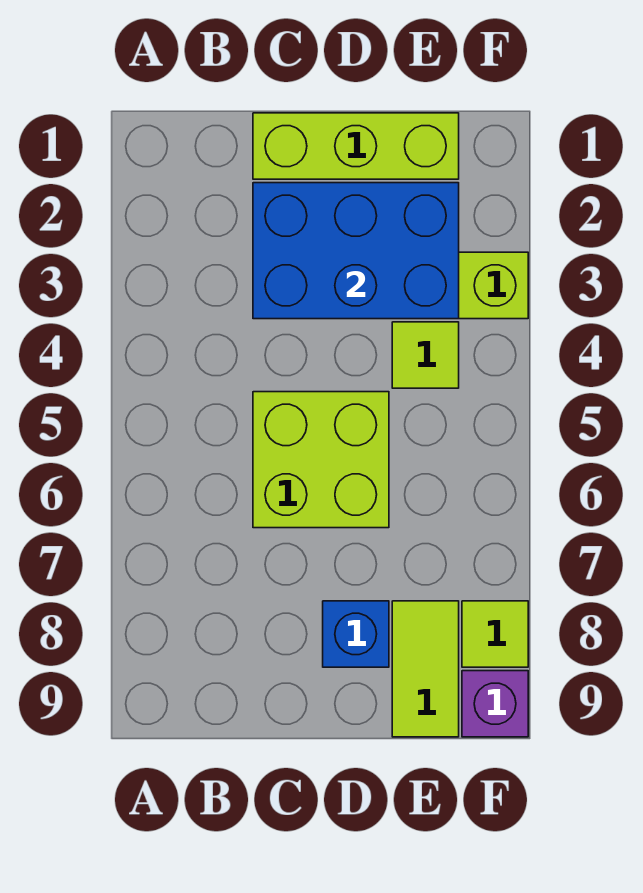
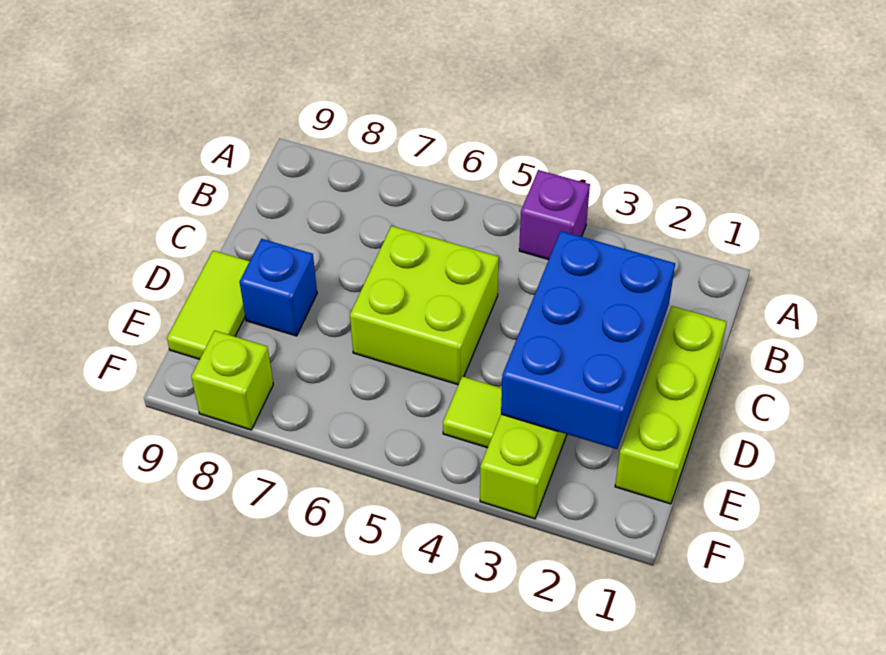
lime tile E8:E9 level 1 -> lime tile D9:E9 level 1
lime tile F8 level 1 -> lime brick F8 level 1
purple brick F9 level 1 -> purple brick A4 level 1

